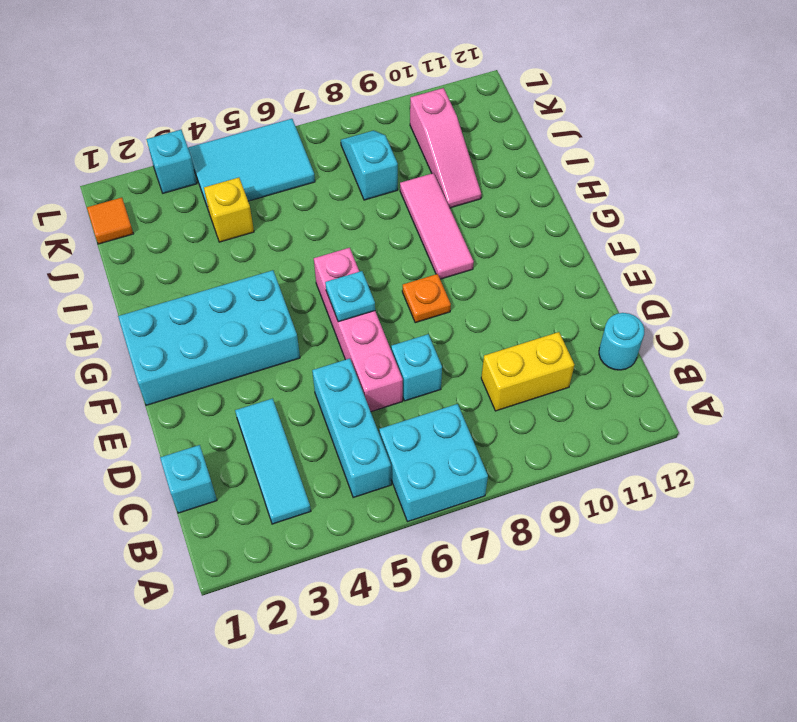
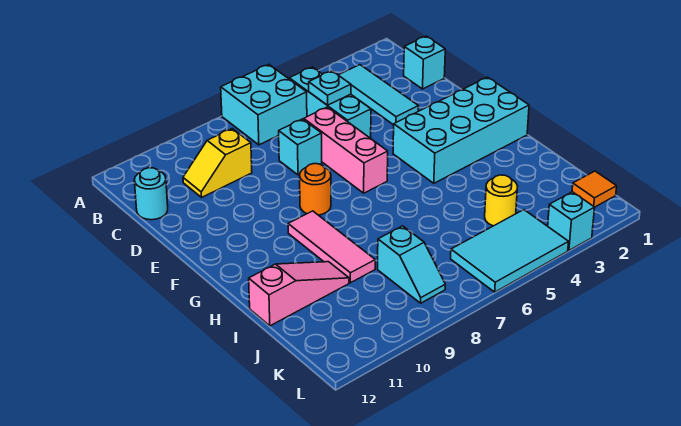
yellow brick C9:C10 level 1 -> yellow slope C9:C10 level 1 top 9
pink brick D6:G6 level 1 -> pink brick D6:F6 level 1
cyan plate F6 level 2 -> cyan plate C5 level 2
orange plate F8 level 1 -> orange round brick F8 level 1
pink slope I10:K10 level 1 top K -> pink slope I10:I12 level 1 top 12
yellow brick J4 level 1 -> yellow round brick J4 level 1

